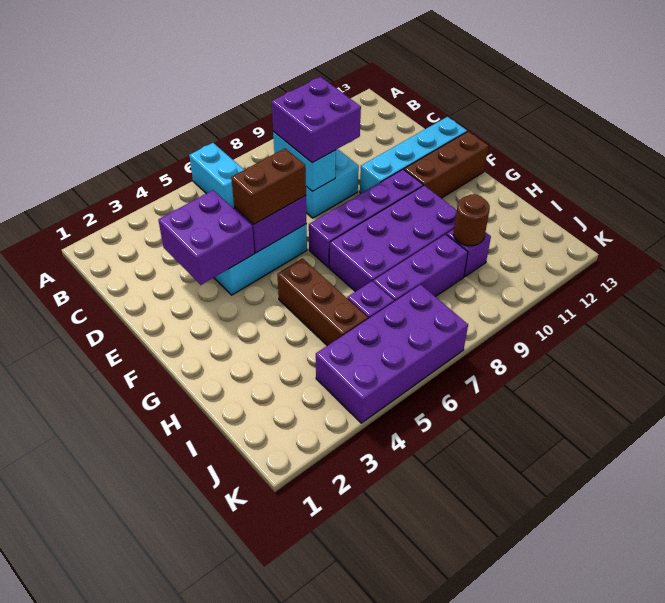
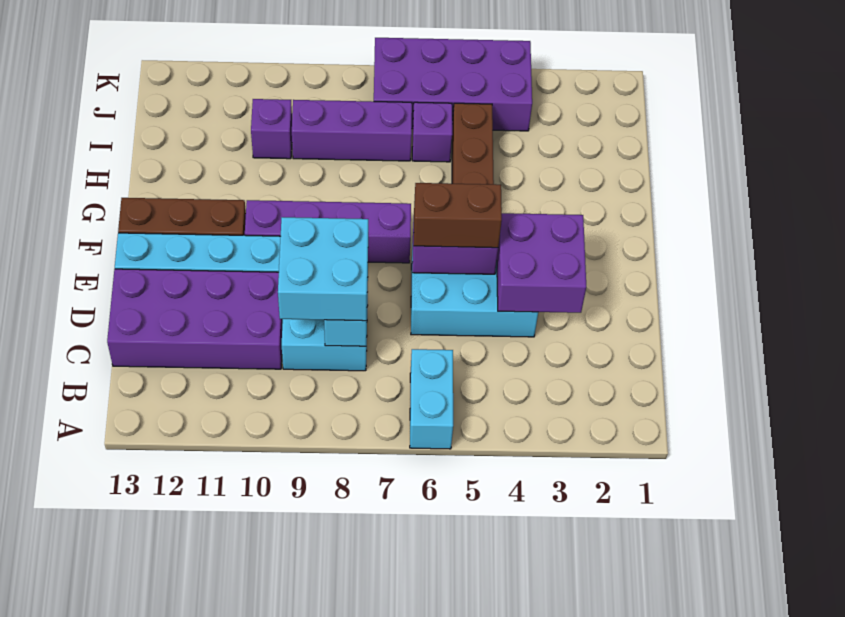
purple brick C8:D9 level 3 -> cyan brick C8:D9 level 3
purple brick G7:H10 level 1 -> purple brick C10:D13 level 1
brown round brick I10 level 2 -> none

